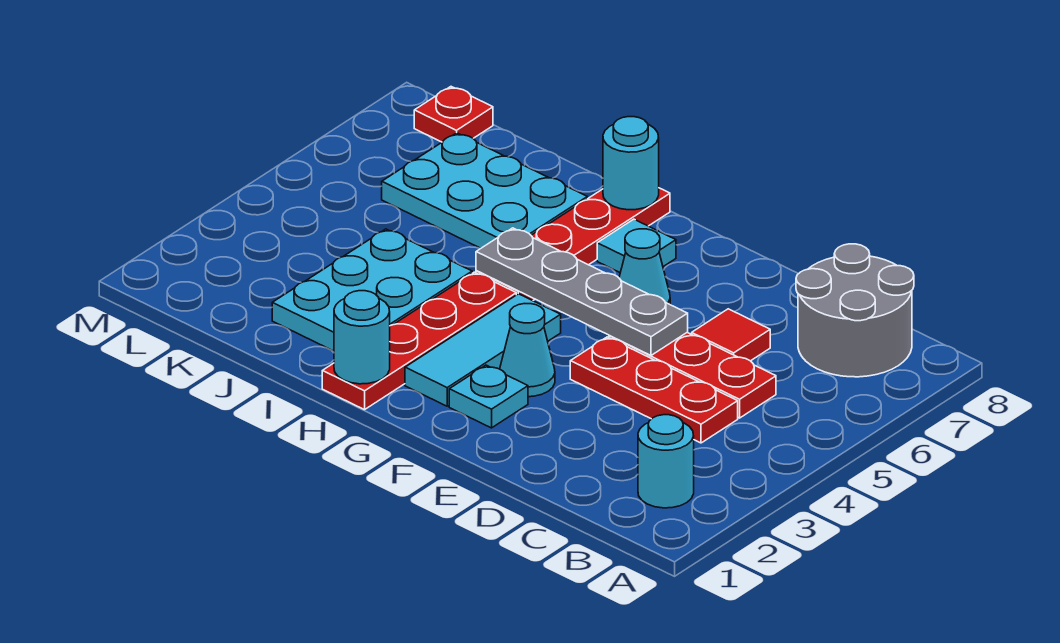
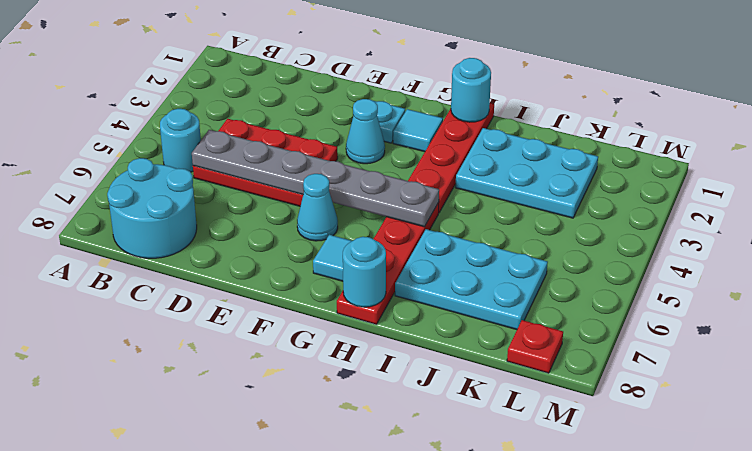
cyan round brick B2 level 1 -> cyan round brick B5 level 1
grey round brick B7:C8 level 1 -> cyan round brick B7:C8 level 1
red tile D6 level 1 -> none
grey plate E5:H5 level 2 -> grey plate C5:H5 level 2
cyan tile G2:G4 level 1 -> cyan tile G2 level 1
cyan plate I2:J4 level 1 -> cyan plate I2:K3 level 1

